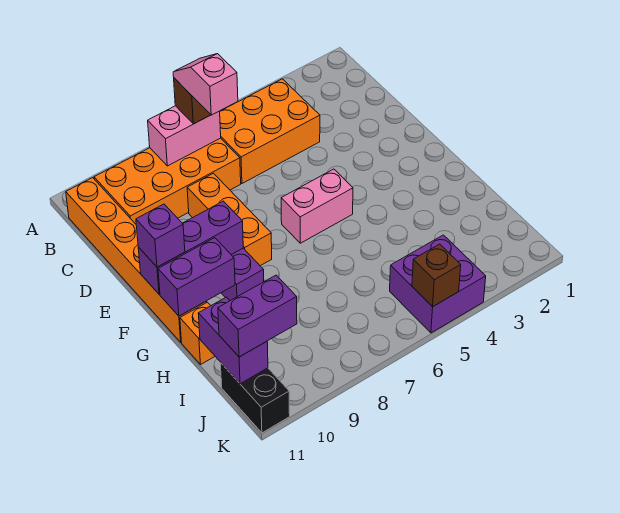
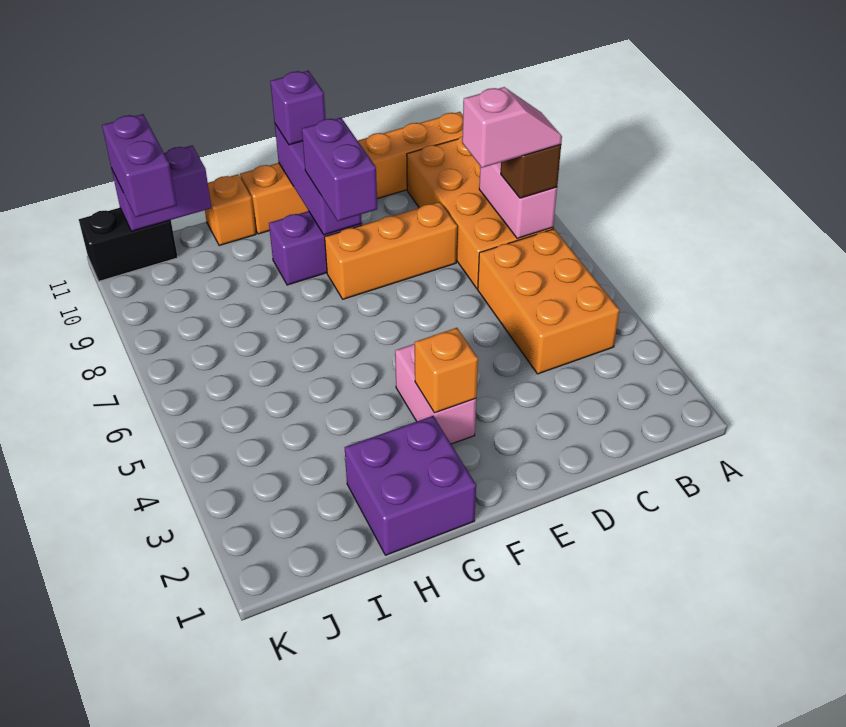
none -> orange brick F3 level 2
pink brick F5:F6 level 1 -> pink brick F3:F4 level 1
purple brick G10:G11 level 2 -> purple brick F8:F9 level 3
purple brick J4:K5 level 1 -> purple brick G1:H2 level 1
brown brick K5 level 2 -> none

